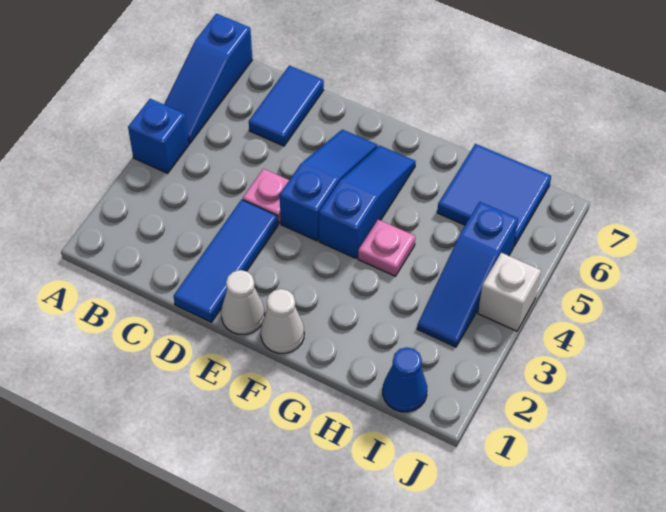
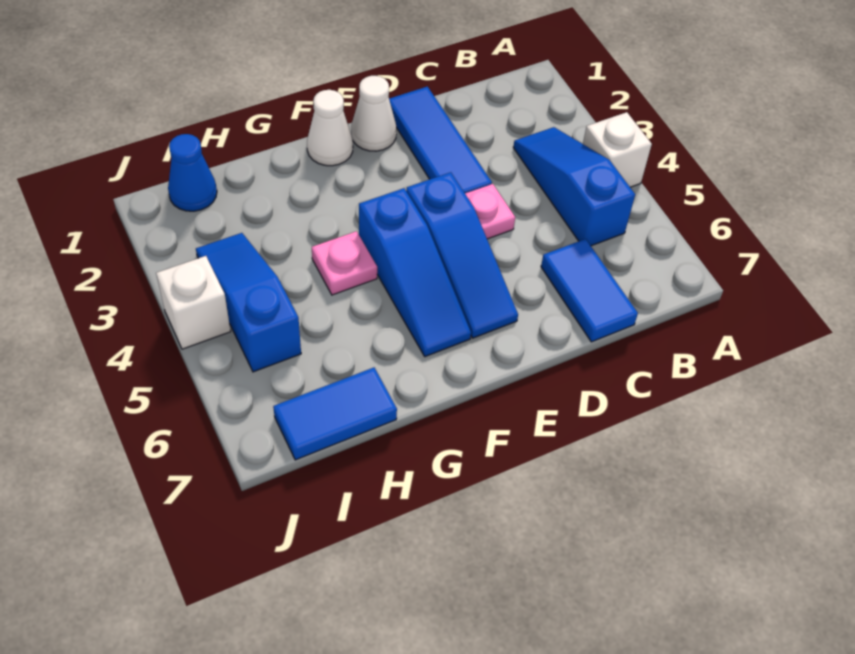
blue brick A4 level 1 -> white brick A4 level 1
blue slope A5:A7 level 1 top 7 -> blue slope B3:B5 level 1 top 5
blue tile H6:I7 level 1 -> blue tile H7:I7 level 1

